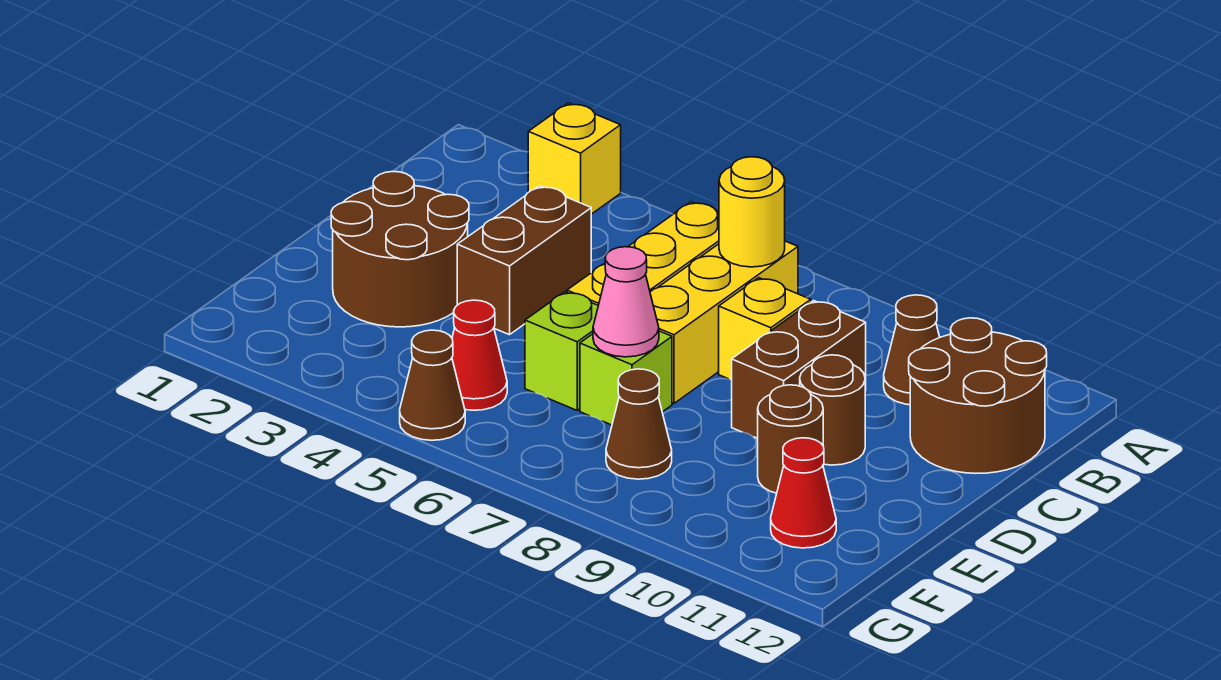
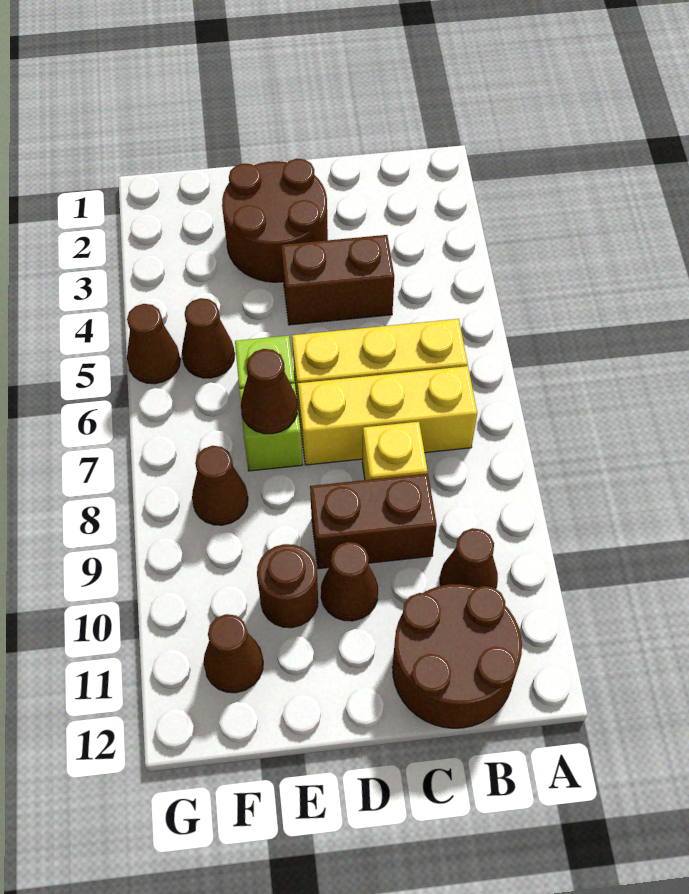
yellow brick A3 level 1 -> none
yellow round brick B7 level 2 -> none
brown round brick D10 level 1 -> brown cone D10 level 1
pink cone E7 level 2 -> brown cone E7 level 2
red cone F5 level 1 -> brown cone F5 level 1
red cone F11 level 1 -> brown cone F11 level 1

